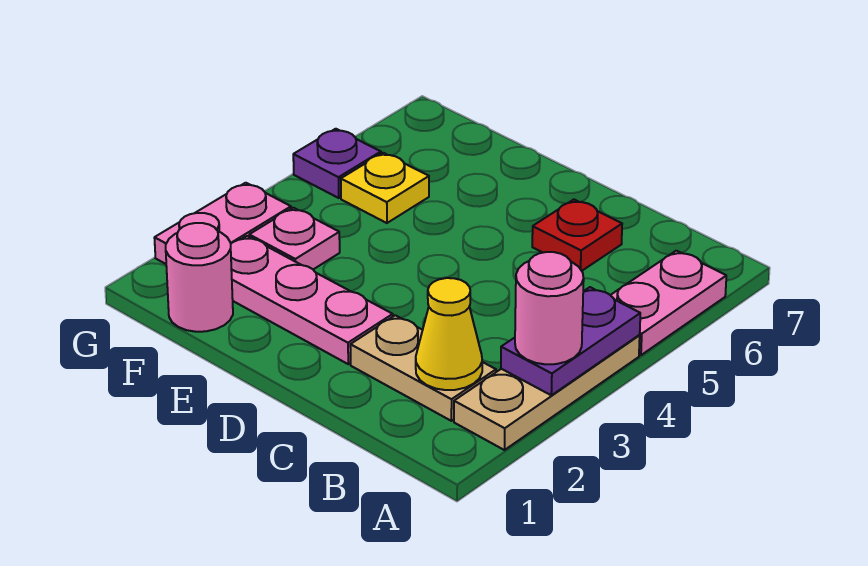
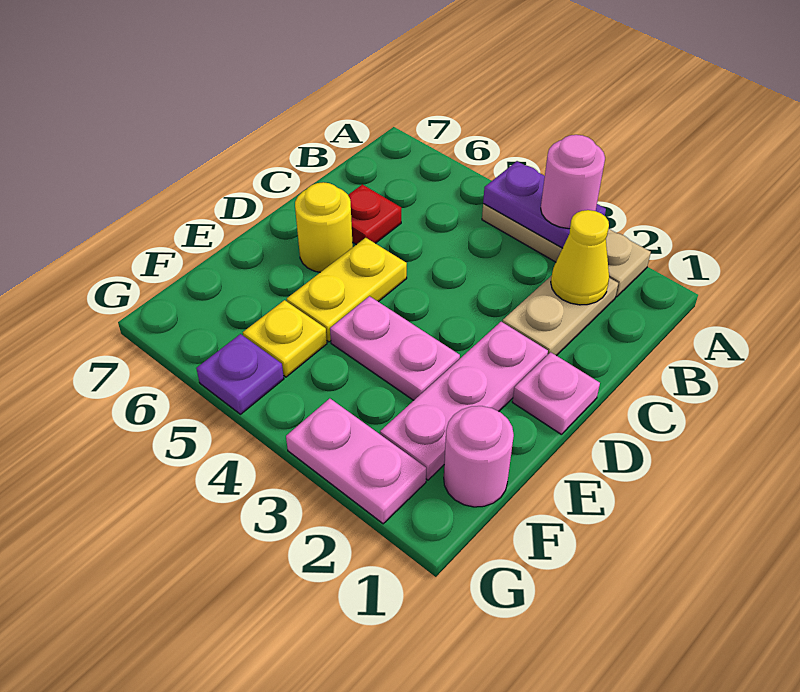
pink plate A5:A6 level 1 -> pink plate E3:E4 level 1
none -> yellow plate D5:E5 level 1
none -> yellow round brick D6 level 1
pink plate F3 level 1 -> pink plate D1 level 1

